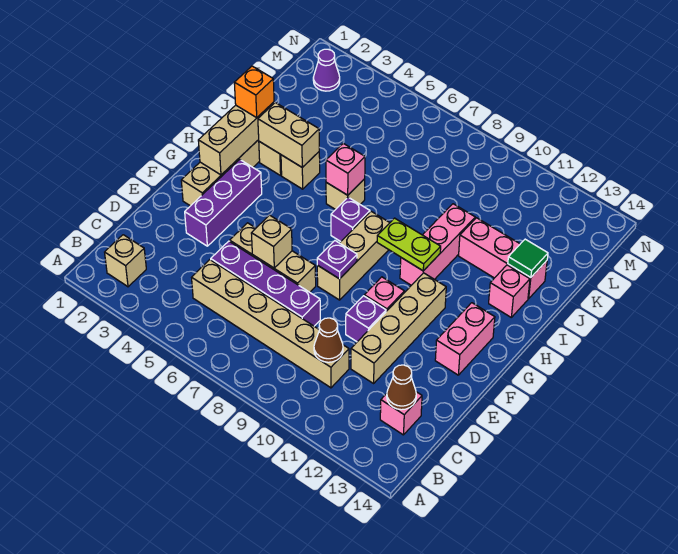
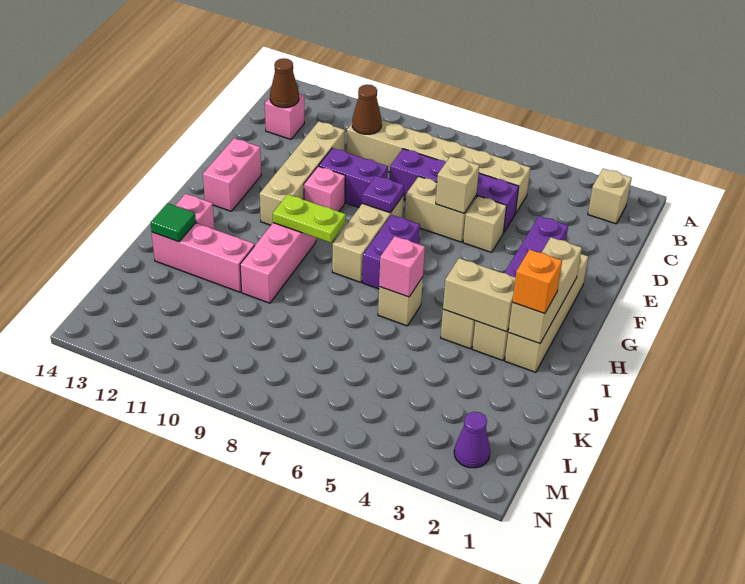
purple brick E10 level 1 -> purple brick E9:E10 level 1
purple brick H7 level 1 -> purple brick G7:H7 level 1

